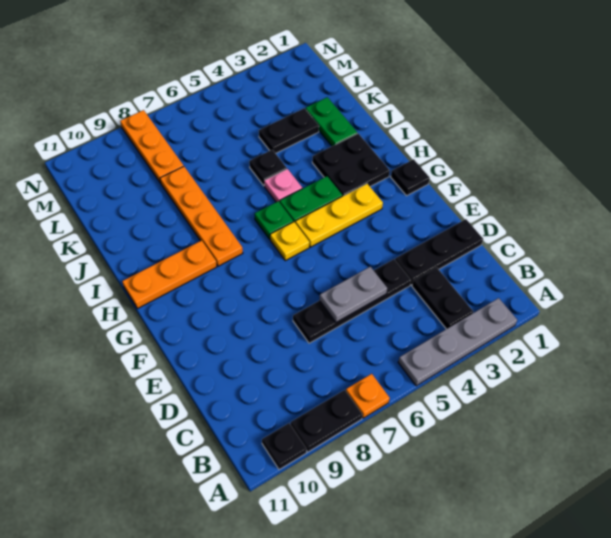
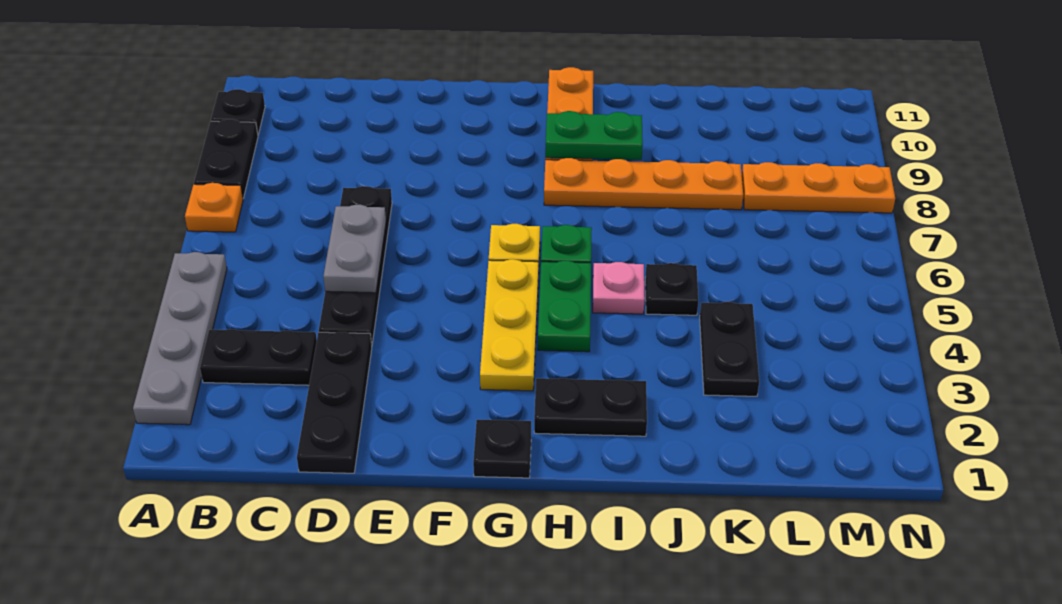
black plate H2:I3 level 1 -> black plate H2:I2 level 1
green plate J2:K2 level 1 -> green plate H9:I9 level 2

